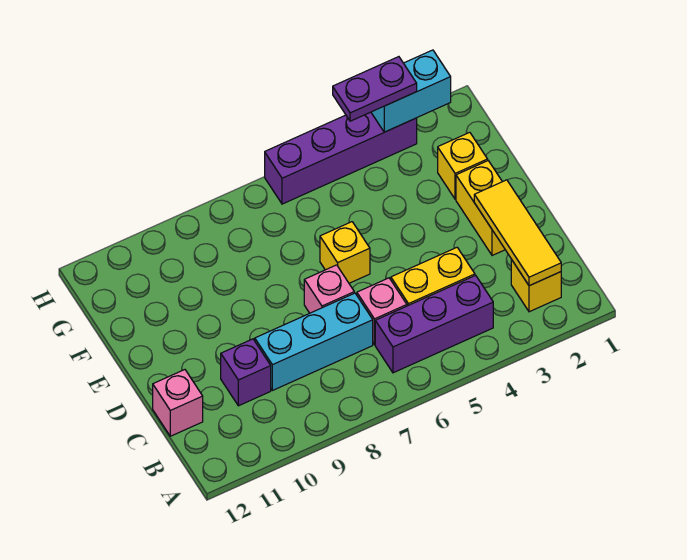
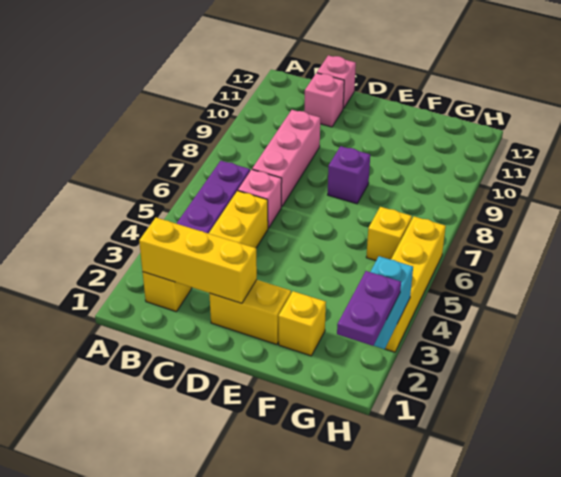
yellow tile B2:D2 level 2 -> yellow brick B2:D2 level 2
cyan brick C7:C9 level 1 -> pink brick C7:C9 level 1
purple brick C10 level 1 -> purple brick E8 level 1
pink brick D7 level 1 -> pink brick C11 level 1
yellow brick E6 level 1 -> yellow brick G6 level 1
purple brick H3:H6 level 1 -> yellow brick H3:H6 level 1
purple plate H3:H4 level 3 -> purple plate H1:H2 level 3

